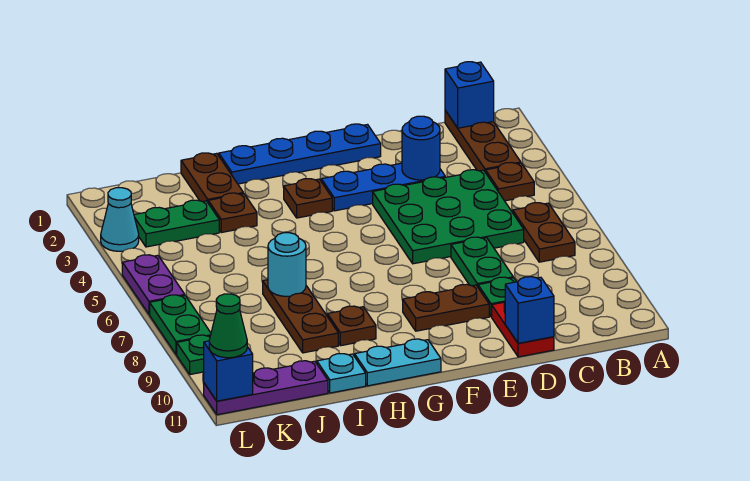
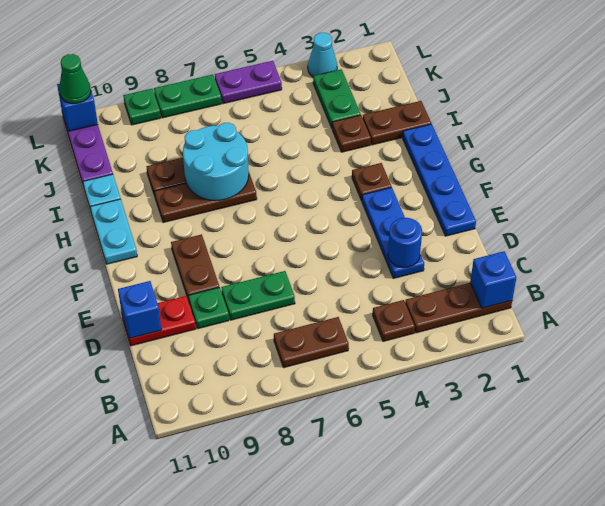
green plate C4:E6 level 1 -> none
brown plate H9 level 1 -> brown plate H7:H9 level 1
cyan round brick I7 level 2 -> cyan round brick H7:I8 level 2

